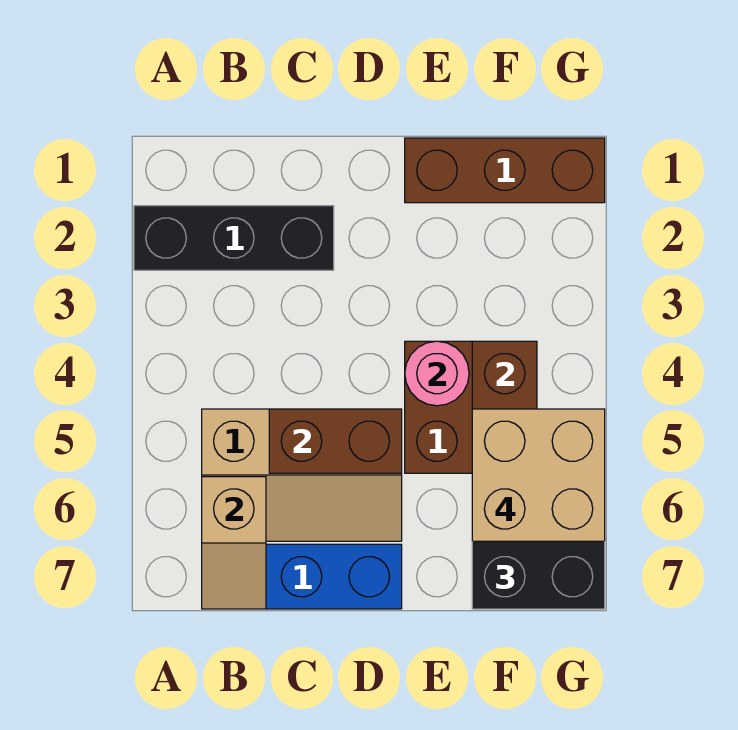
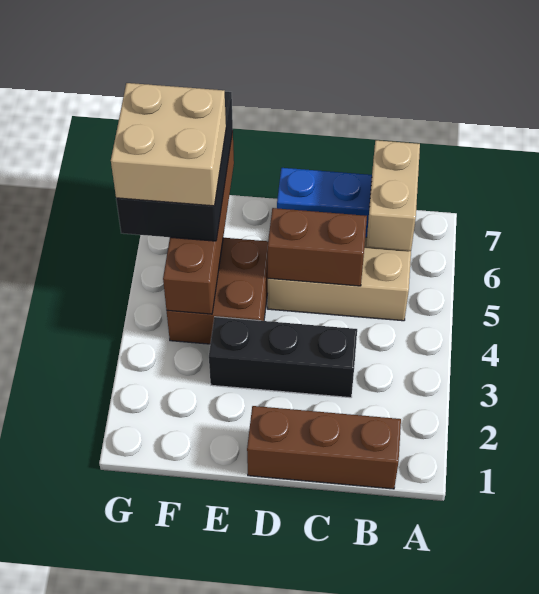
black brick A2:C2 level 1 -> black brick C3:E3 level 1
tan slope B6:B7 level 2 top 6 -> tan brick B6:B7 level 2
brown brick E1:G1 level 1 -> brown brick B1:D1 level 1
pink round brick E4 level 2 -> none

